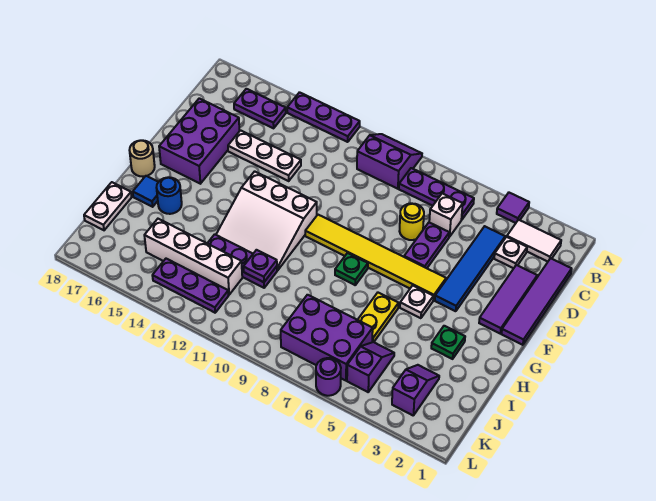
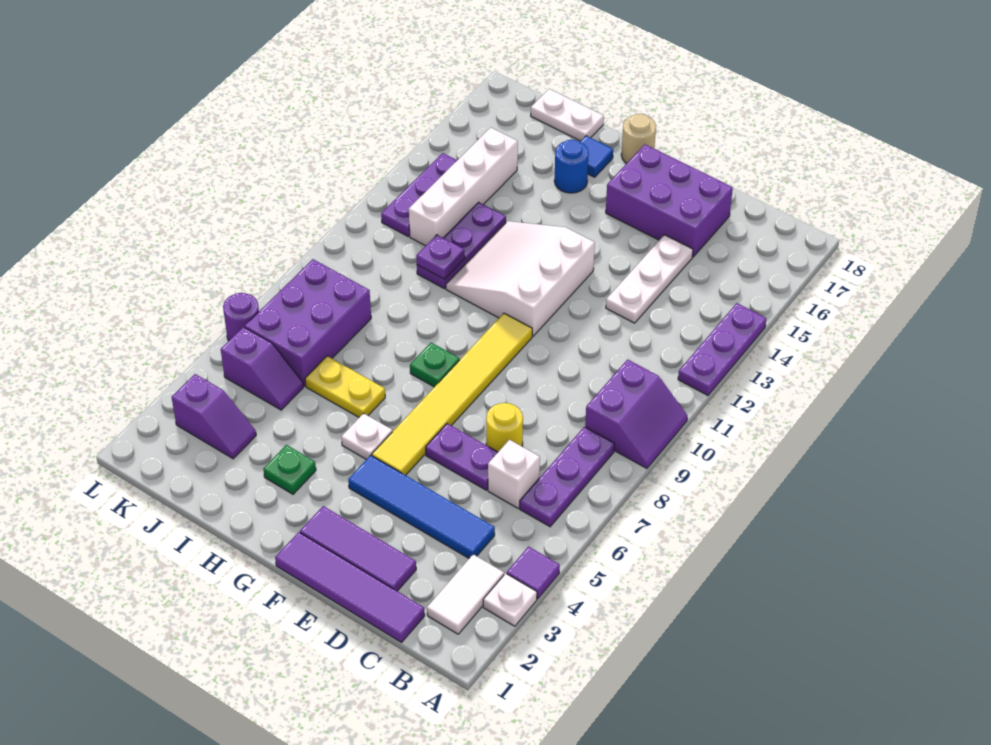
purple plate B15:B16 level 1 -> none
white plate C3 level 1 -> white plate A3 level 1

